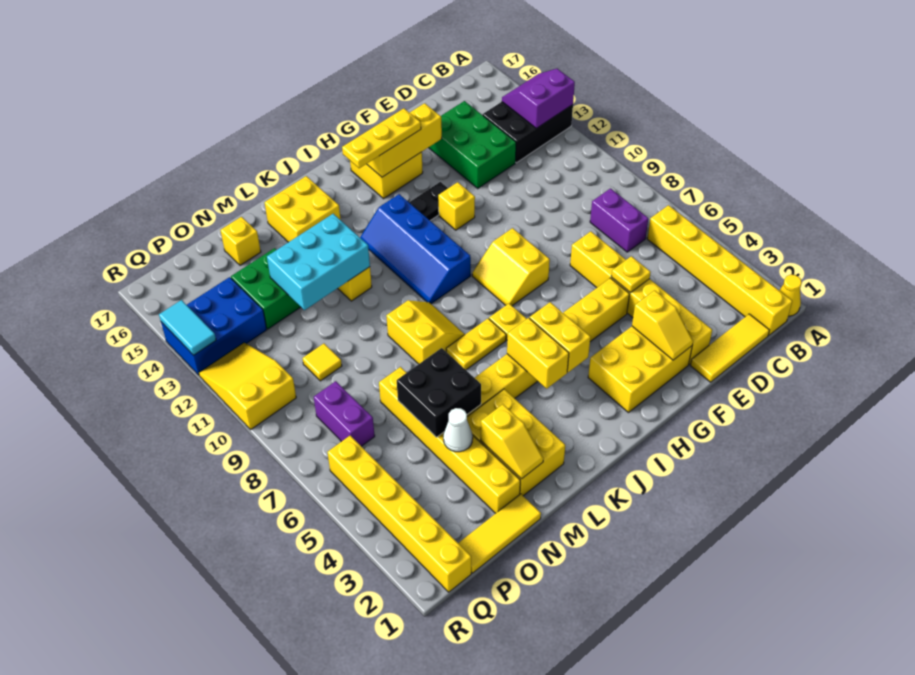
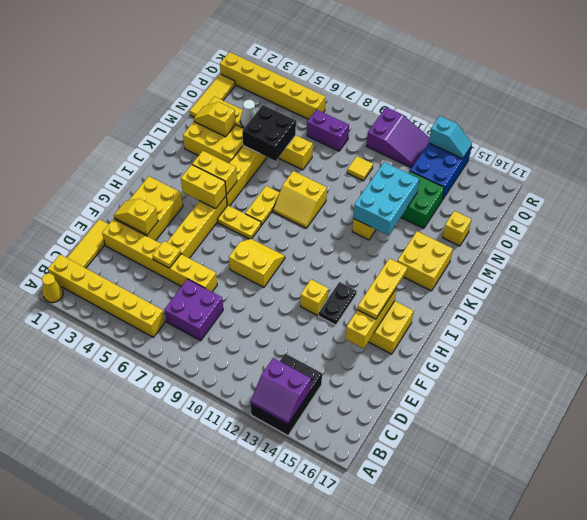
purple slope A13:B14 level 2 top 13 -> purple slope A13:B14 level 2 top B
purple brick C7:C8 level 1 -> purple brick C7:D8 level 1
green brick D13:E15 level 1 -> none
blue slope I10:J13 level 1 top I -> none
yellow slope Q10:R12 level 1 top 10 -> purple slope Q10:R12 level 1 top 10
cyan tile R13:R14 level 2 -> cyan slope R13:R14 level 2 top 13

